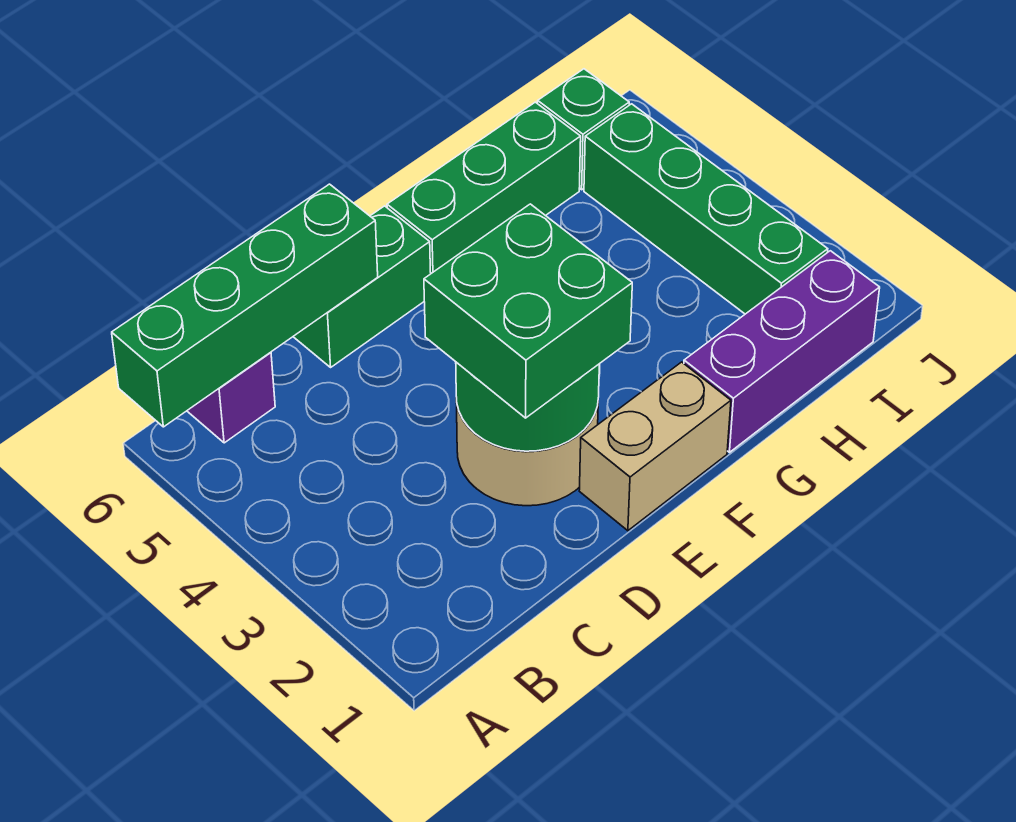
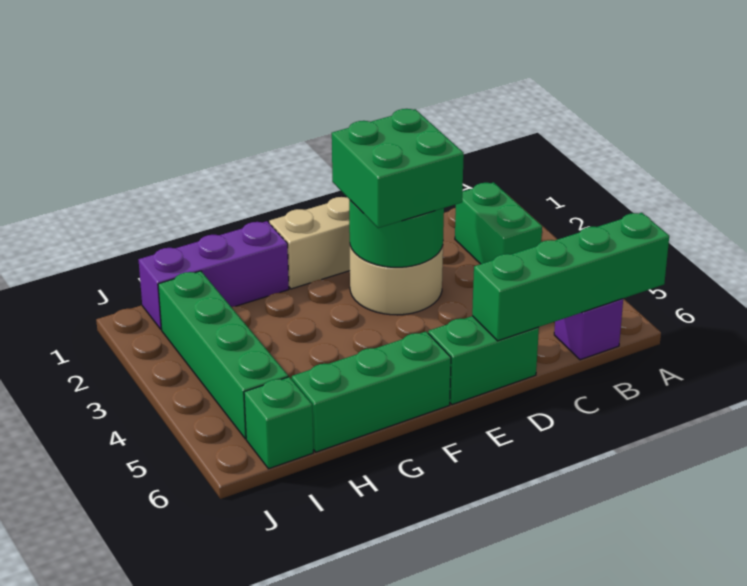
none -> green brick B2:B3 level 1

